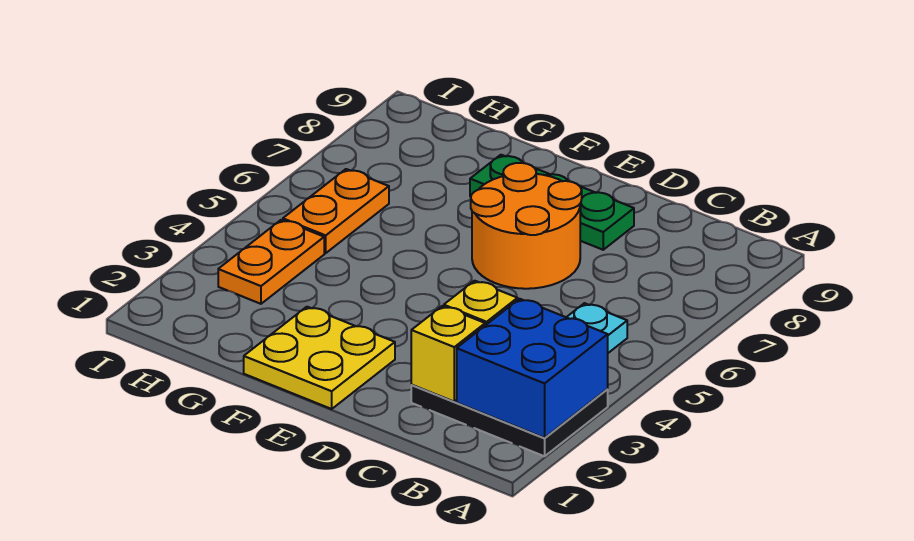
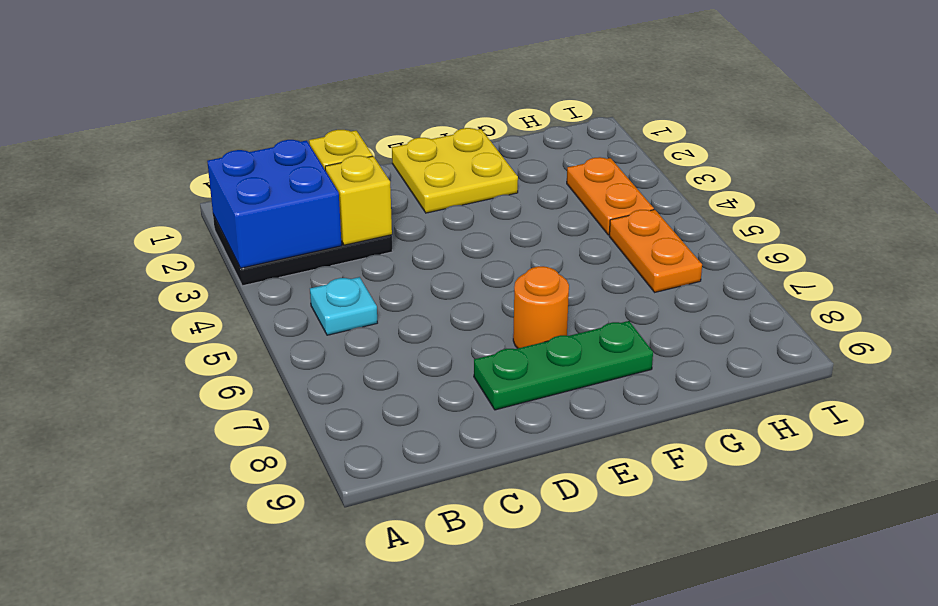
orange round brick D6:E7 level 1 -> orange round brick E7 level 1

